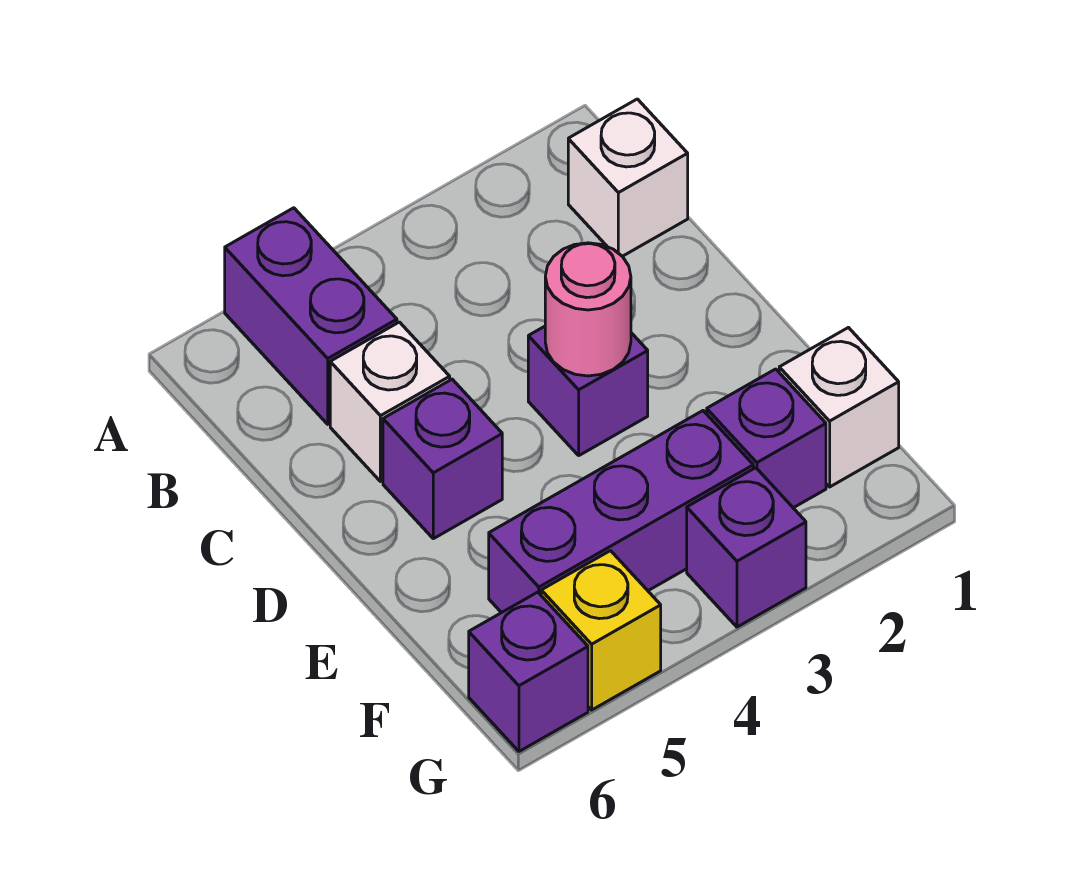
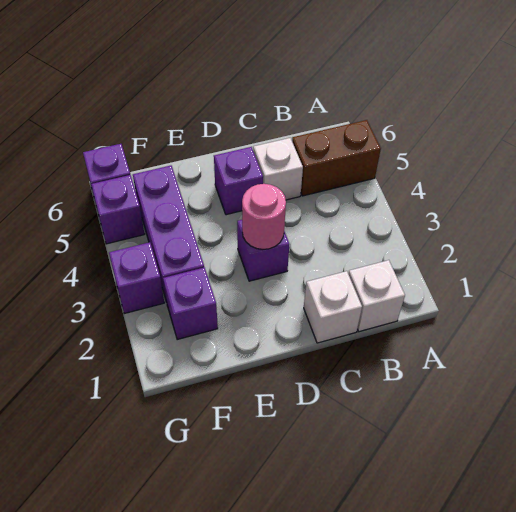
purple brick A5:B5 level 1 -> brown brick A5:B5 level 1
white brick F1 level 1 -> white brick C1 level 1
yellow brick G5 level 1 -> purple brick G5 level 1

